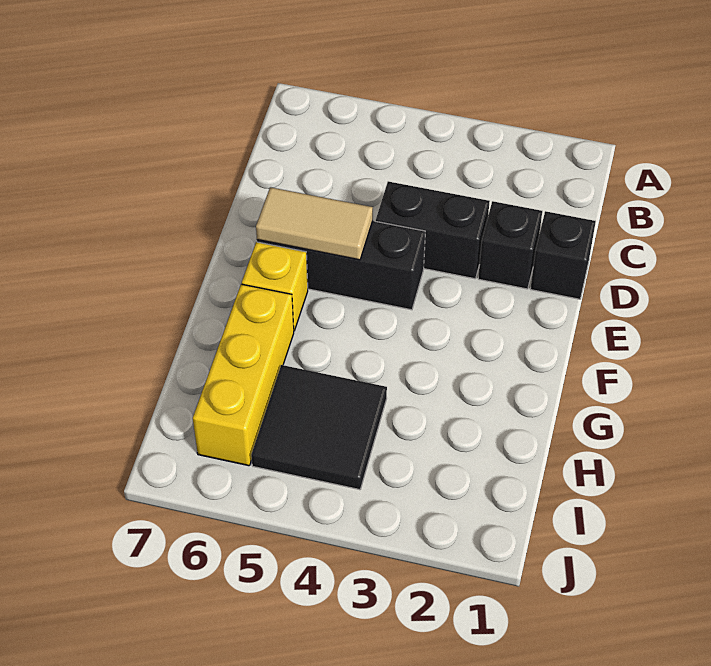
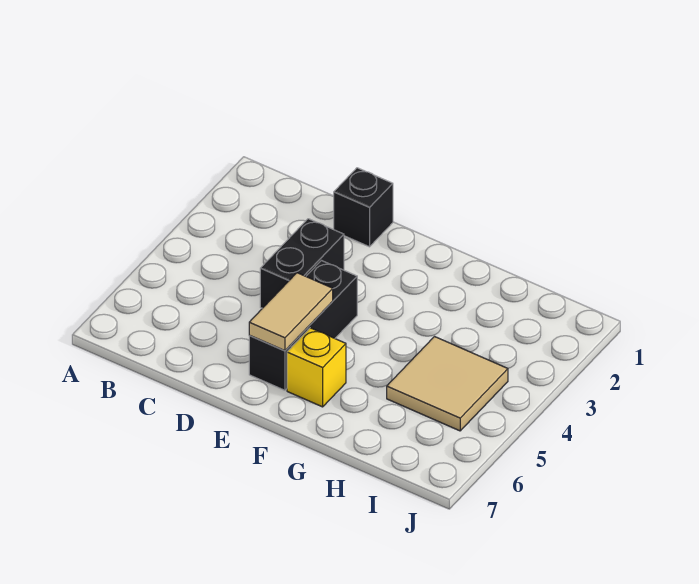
black brick D2 level 1 -> none
yellow brick G6:I6 level 1 -> none
black tile H4:I5 level 1 -> tan tile H4:I5 level 1

